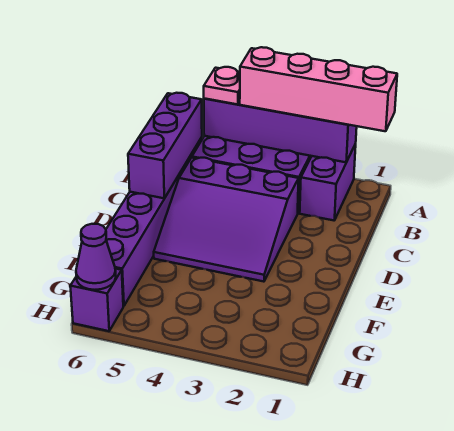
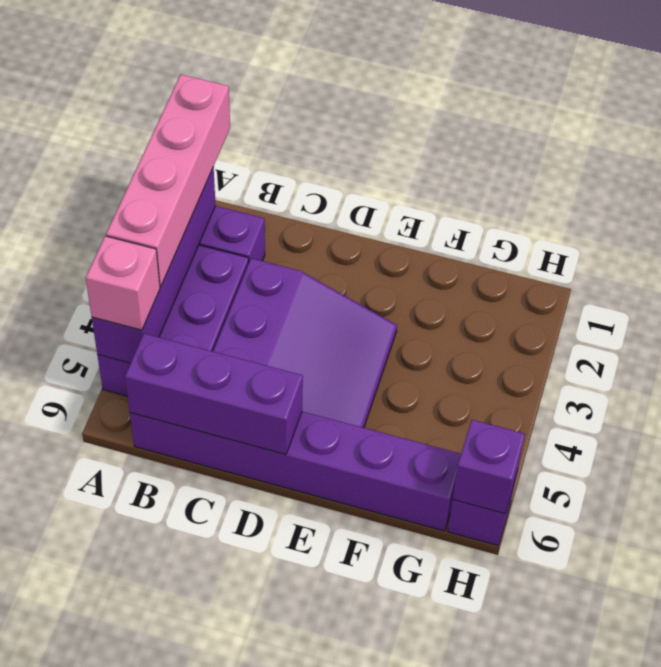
pink plate A5 level 3 -> pink brick A5 level 3
purple cone H6 level 2 -> purple brick H6 level 2

